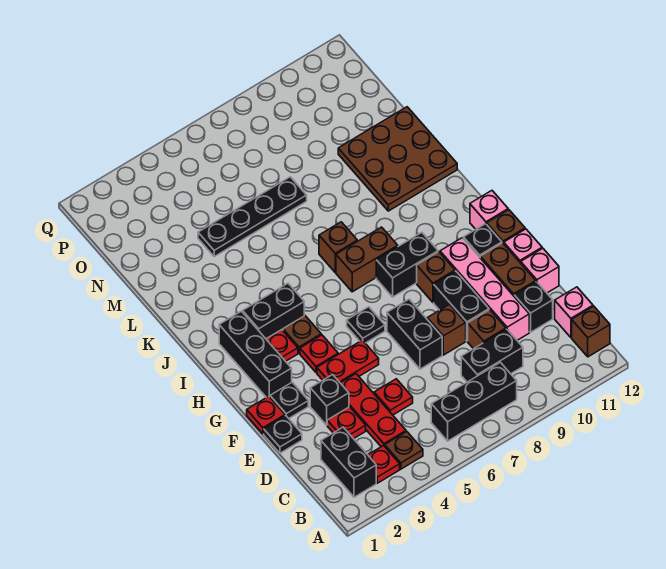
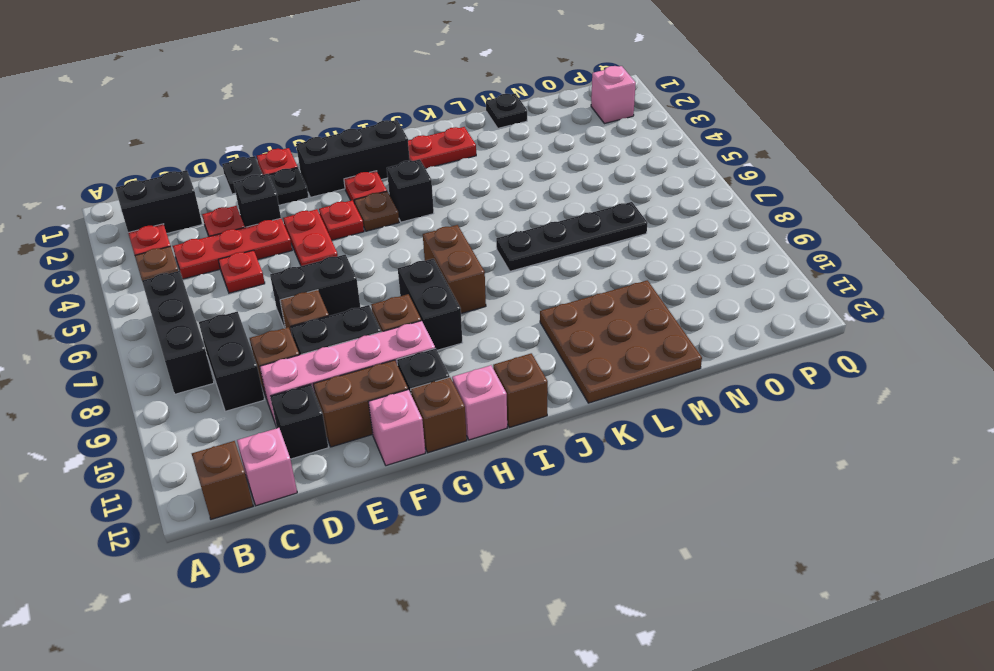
pink brick E12 level 1 -> pink brick P2 level 1
black plate G6 level 1 -> black plate M1 level 1
black brick I3:I4 level 1 -> black brick I4 level 1
none -> red plate J2:K2 level 1
brown brick J7 level 1 -> brown brick I12 level 1
black plate M4:M7 level 1 -> black plate K7:N7 level 1

